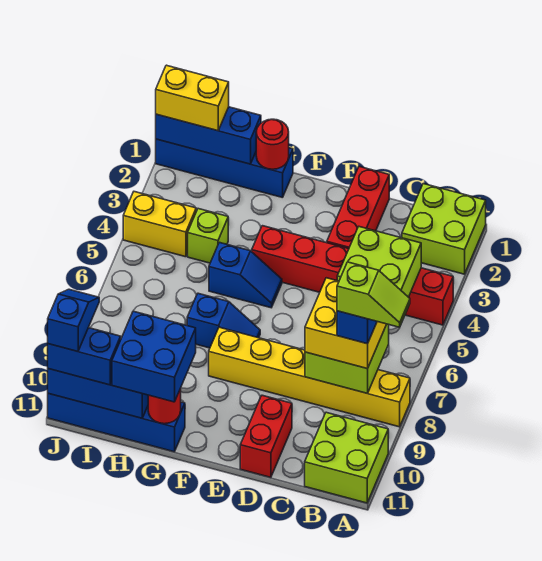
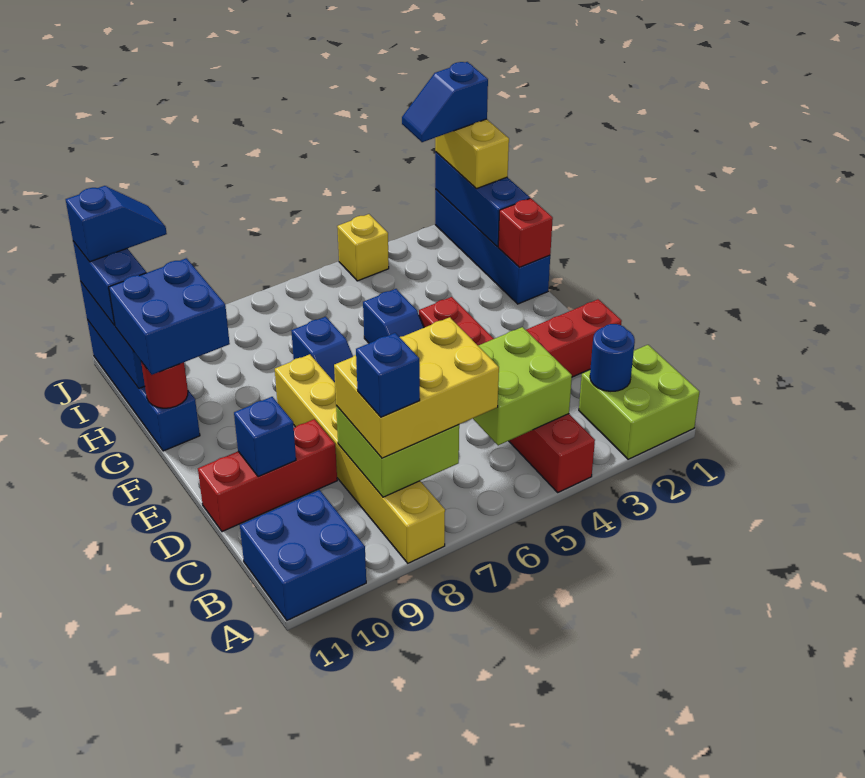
lime slope A8:B8 level 5 top B -> none
lime brick A10:B11 level 1 -> blue brick A10:B11 level 1
none -> blue round brick B2 level 2
yellow brick B7:C8 level 3 -> yellow brick B6:C8 level 3
red brick D10:D11 level 1 -> red brick D9:D11 level 1
none -> blue brick D10 level 2
red round brick G1 level 2 -> red brick G1 level 2
lime brick H4 level 1 -> none
yellow brick I4:J4 level 1 -> yellow brick J4 level 1
none -> blue slope J1:J2 level 4 top 1

